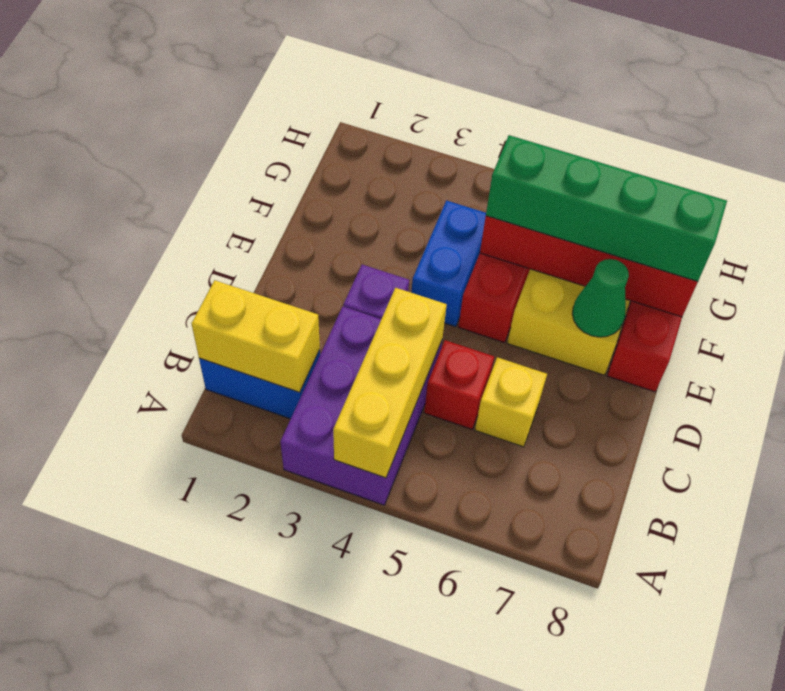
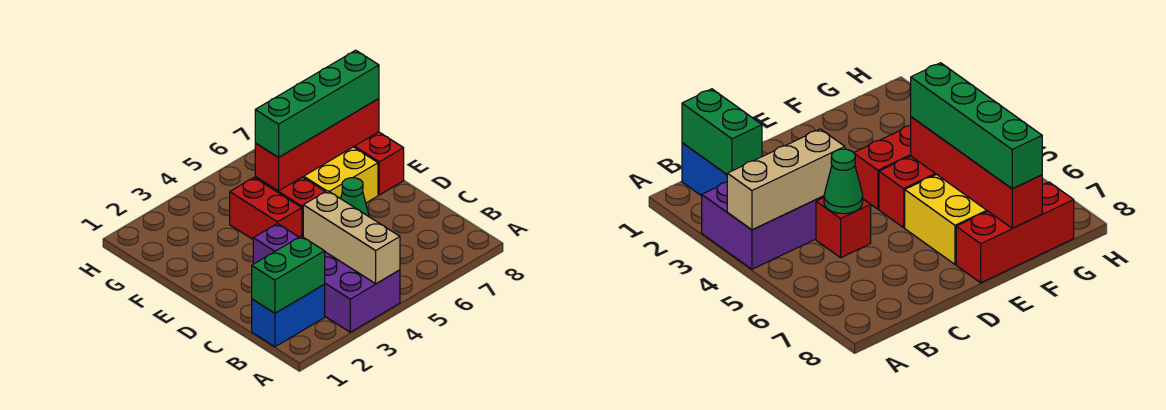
yellow brick A4:C4 level 2 -> tan brick A4:C4 level 2
yellow brick B1:B2 level 2 -> green brick B1:B2 level 2
yellow brick C6 level 1 -> none
blue brick E4:F4 level 1 -> red brick E4:F4 level 1
green cone E7 level 2 -> green cone C5 level 2

